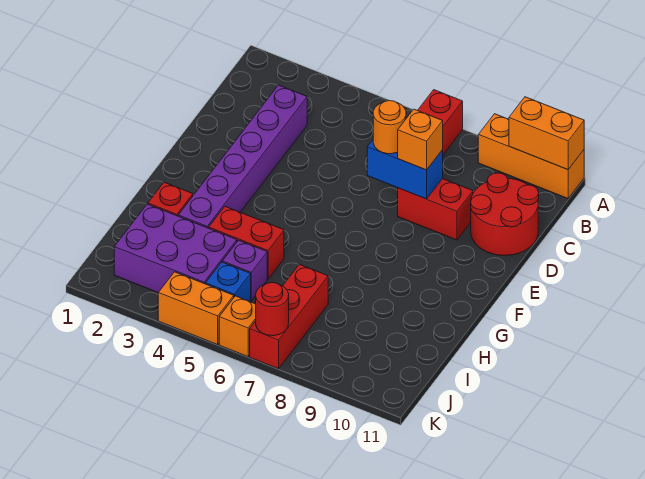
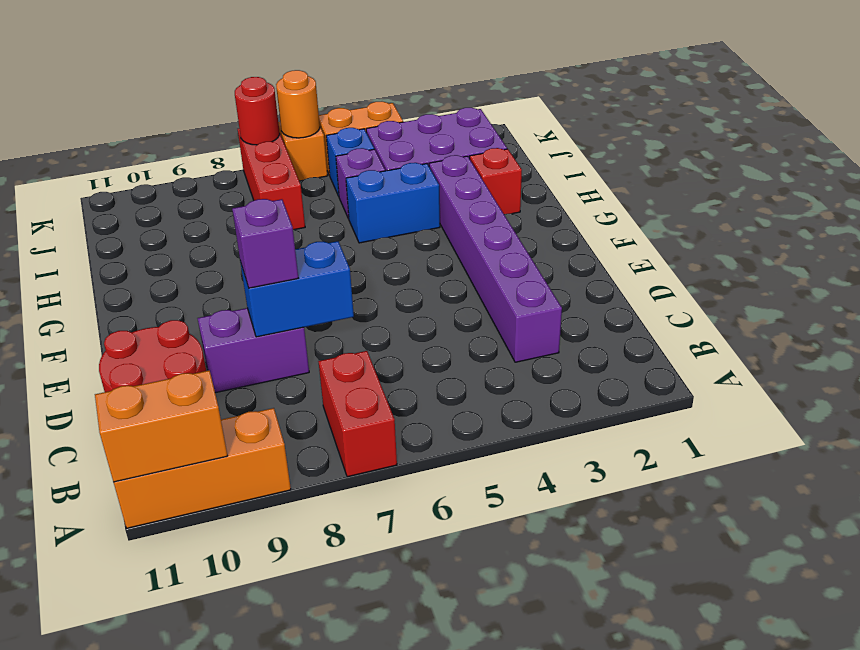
orange round brick D7 level 3 -> orange round brick K6 level 2
red brick D8:D9 level 1 -> purple brick D8:D9 level 1
orange brick D8 level 3 -> purple brick D8 level 3
red brick H4:H5 level 1 -> blue brick H4:H5 level 1

